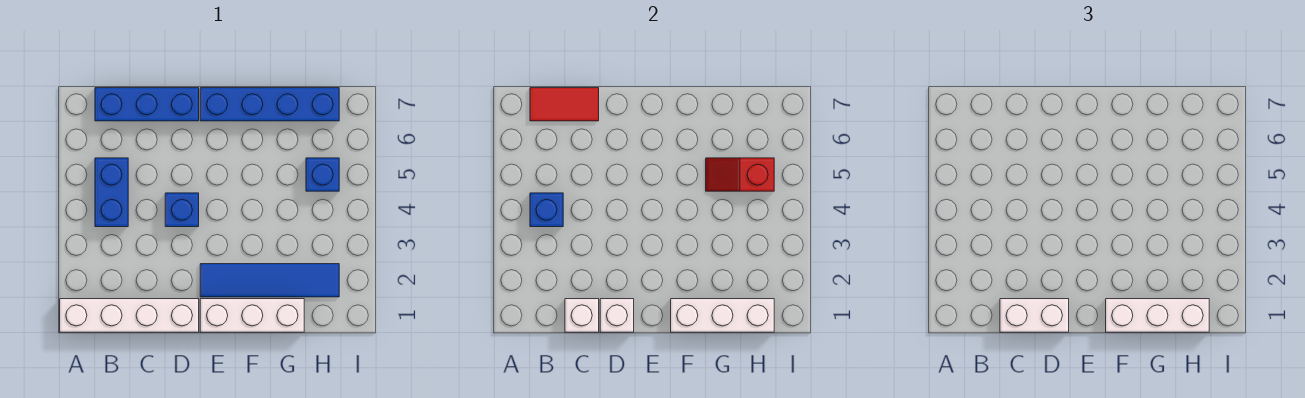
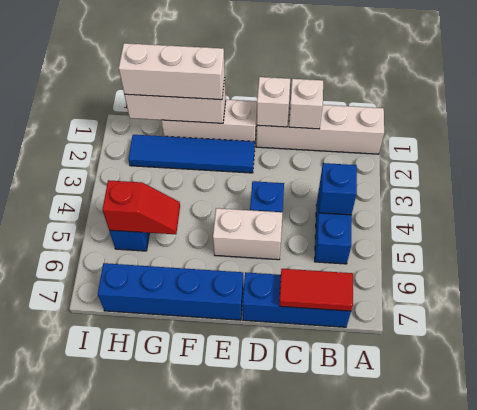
white brick C1:D1 level 3 -> white brick D5:E5 level 1

